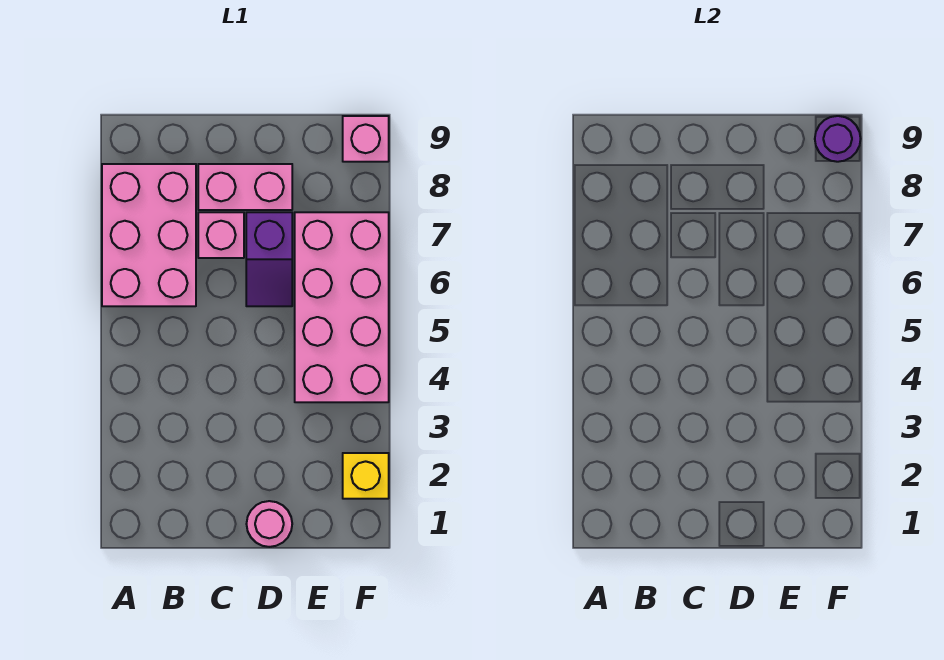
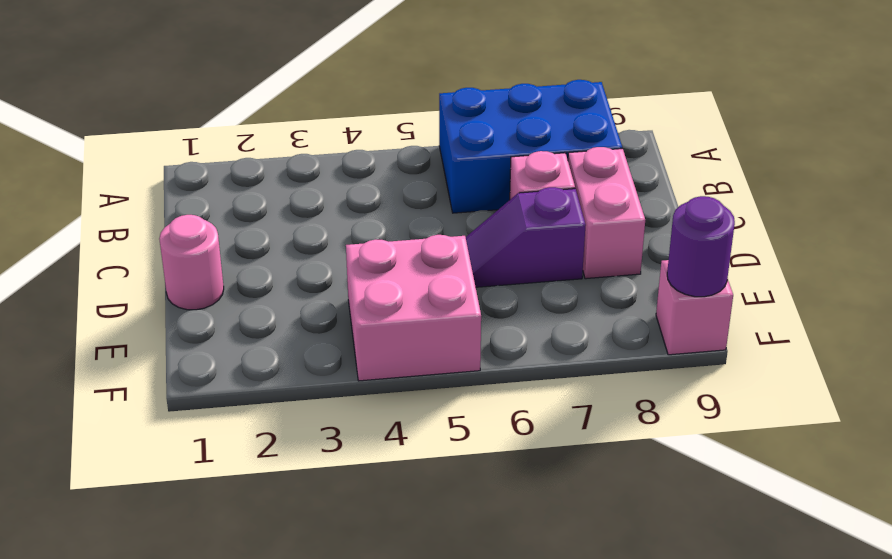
pink brick A6:B8 level 1 -> blue brick A6:B8 level 1
pink brick E4:F7 level 1 -> pink brick E4:F5 level 1
yellow brick F2 level 1 -> none

